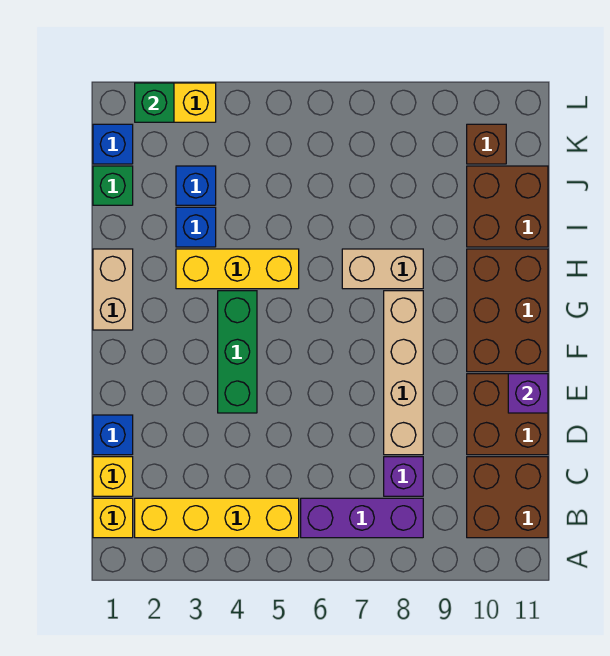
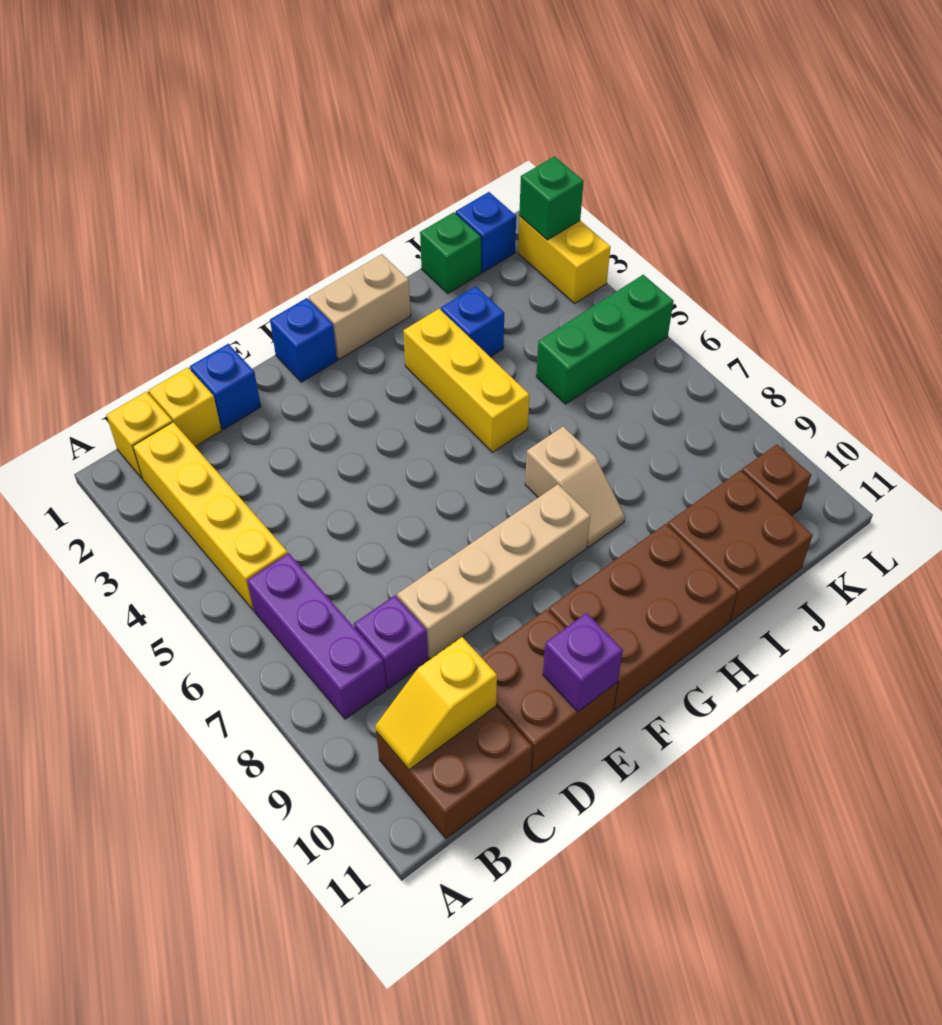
none -> yellow slope B10:C10 level 2 top C
green brick E4:G4 level 1 -> green brick J5:L5 level 1
tan brick H7:H8 level 1 -> tan slope H7:H8 level 1 top 7
blue brick J3 level 1 -> blue brick F1 level 1

